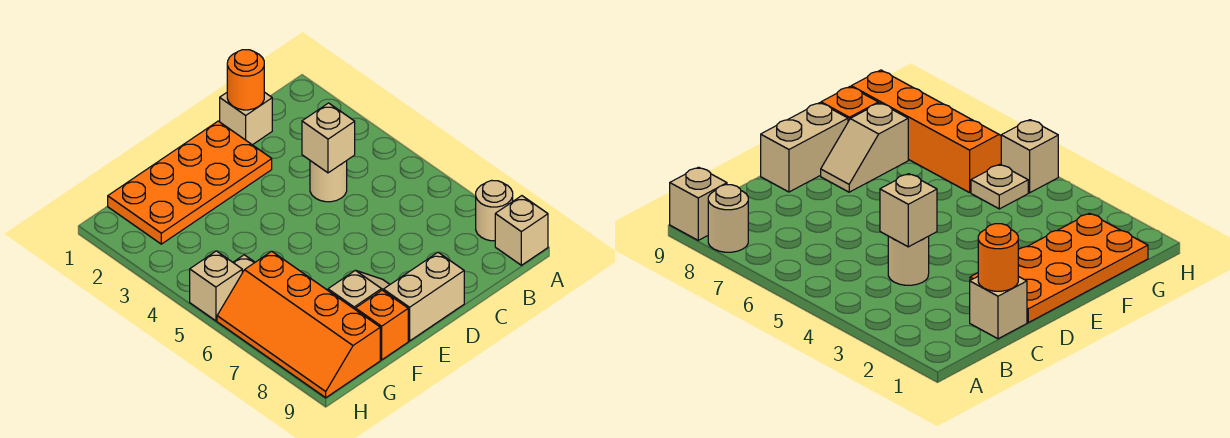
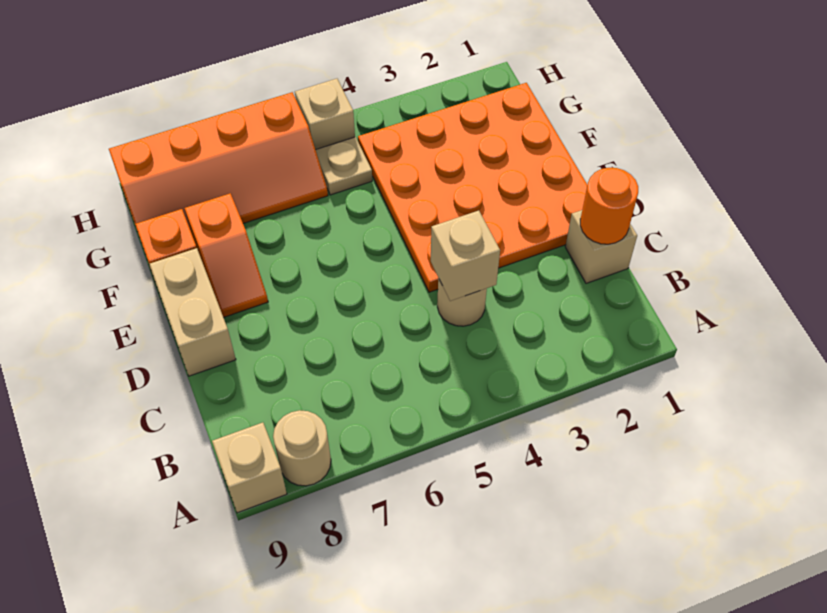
orange plate D1:G2 level 1 -> orange plate D1:G4 level 1
tan slope E8:F8 level 1 top F -> orange slope E8:F8 level 1 top F
orange slope G6:H9 level 1 top G -> orange slope G6:H9 level 1 top H

